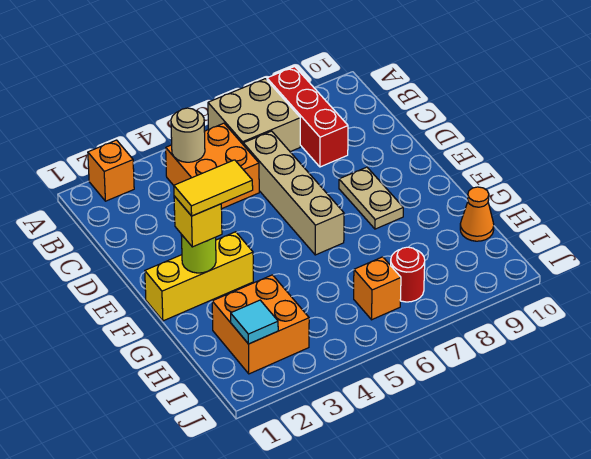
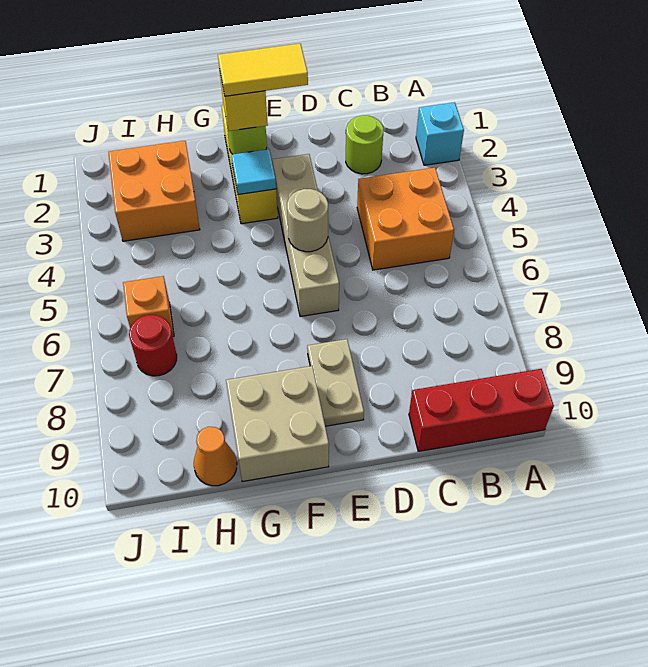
orange brick A2 level 1 -> cyan brick A2 level 1
tan brick A6:B7 level 1 -> tan brick F9:G10 level 1
red brick A8:C8 level 1 -> red brick A10:C10 level 1
tan round brick B4 level 2 -> tan round brick E5 level 2
none -> lime round brick C2 level 1
tan brick C6:F6 level 1 -> tan brick E3:E6 level 1
tan plate E8:F8 level 1 -> tan plate E8:E9 level 1
yellow tile F2:F3 level 4 -> yellow tile E2:F2 level 4
cyan tile I2 level 2 -> cyan tile F3 level 2

